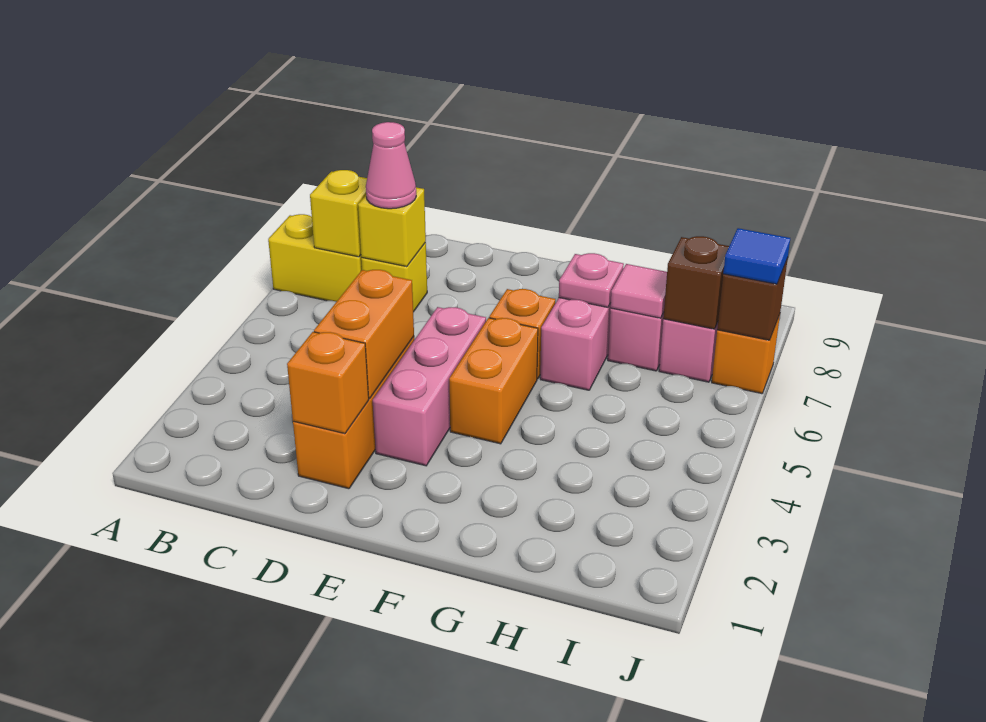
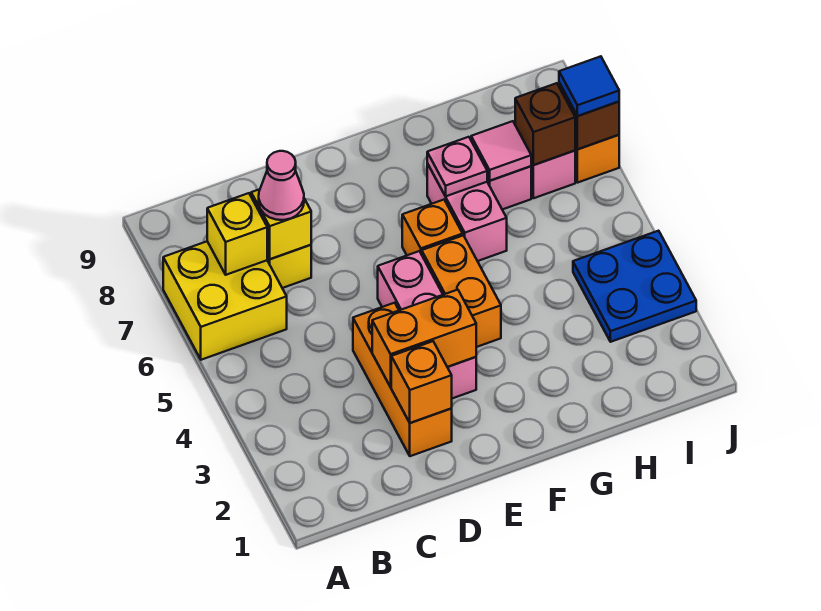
yellow brick A7:B7 level 1 -> yellow brick A6:B7 level 1
orange brick D3:D4 level 2 -> orange brick D3:E3 level 2
none -> blue plate I3:J4 level 1

